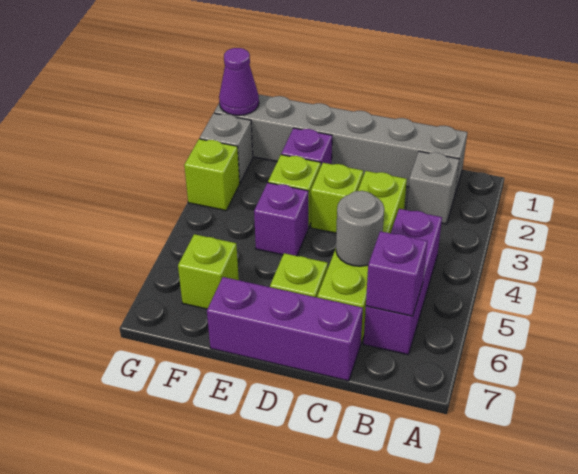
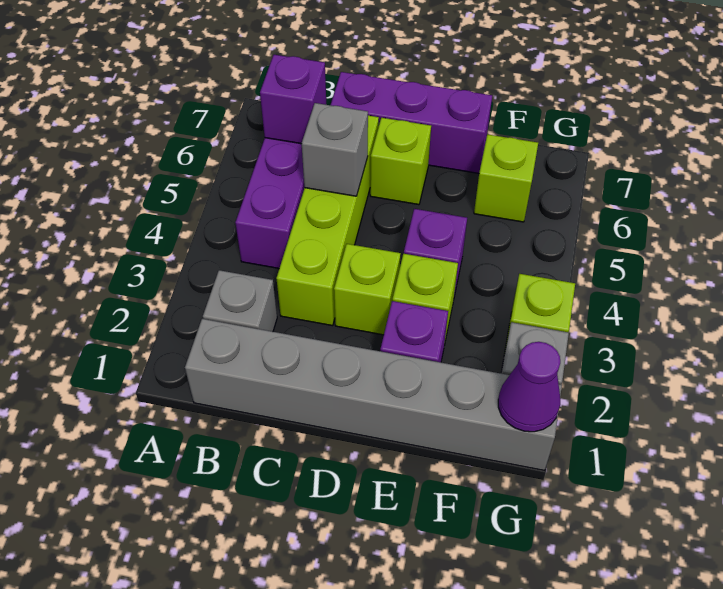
grey round brick C5 level 2 -> grey brick C5 level 2

